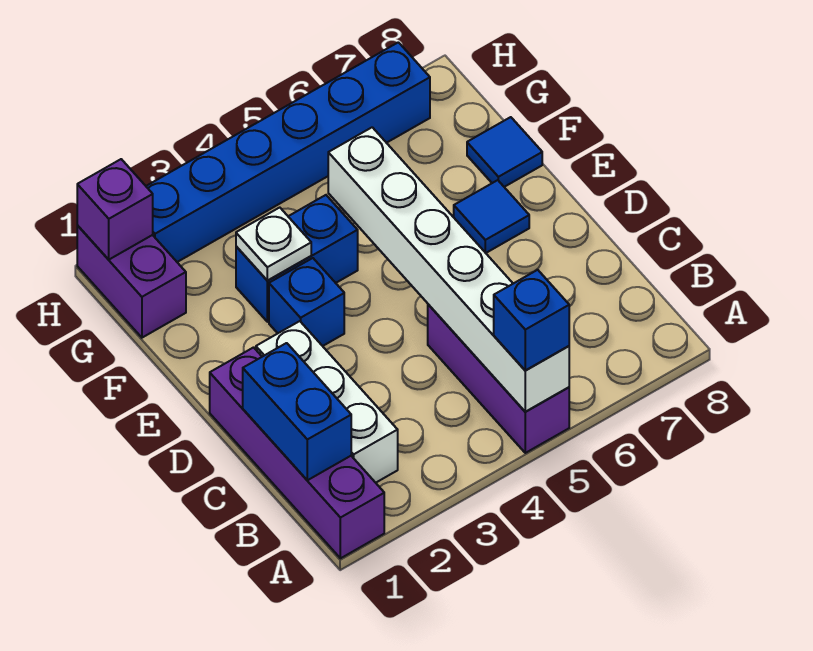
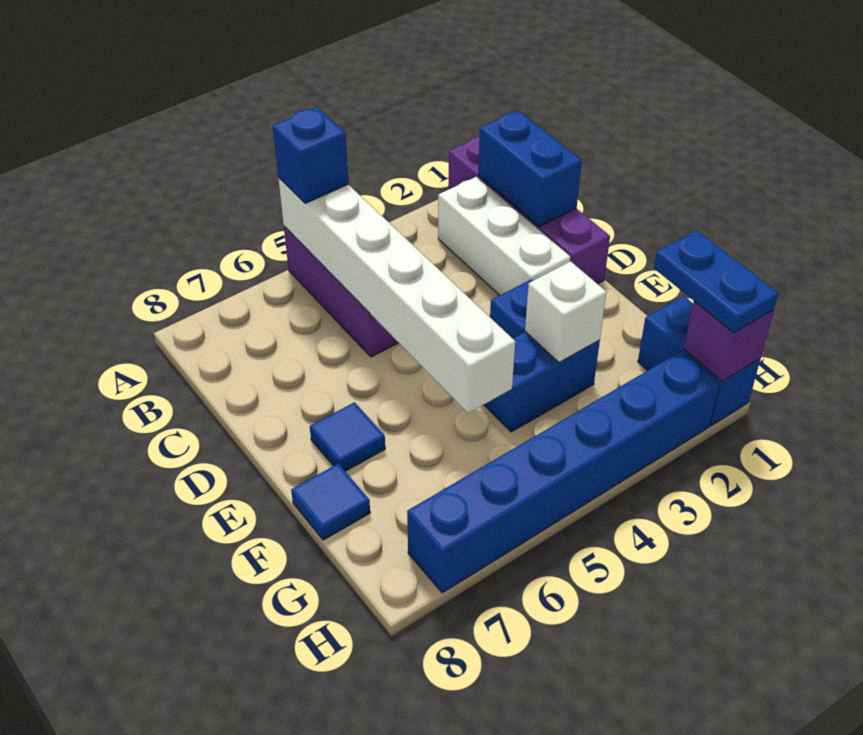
white plate F3 level 2 -> white brick F3 level 2
purple brick G1:H1 level 1 -> blue brick G1:H1 level 1
none -> blue plate G1:H1 level 3

